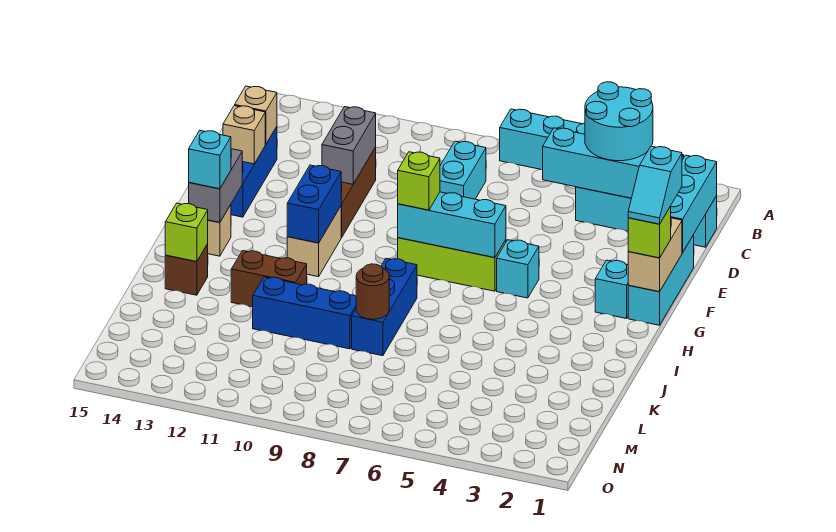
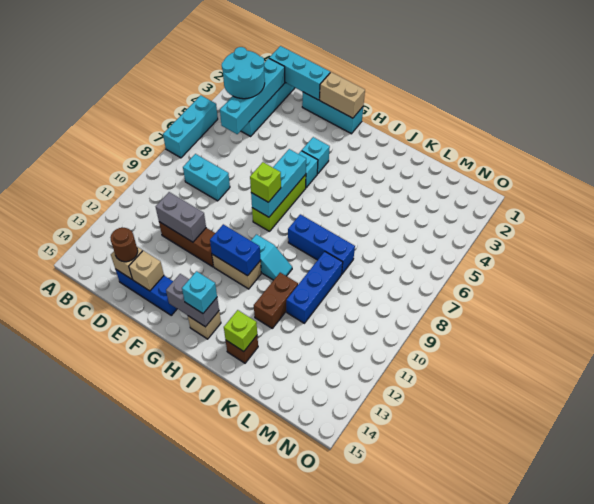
cyan slope F1:G1 level 4 top F -> cyan slope H10:I10 level 1 top H
lime brick G1 level 3 -> none
cyan brick G2 level 1 -> cyan brick G4 level 1
brown round brick K8 level 2 -> brown round brick D14 level 3

